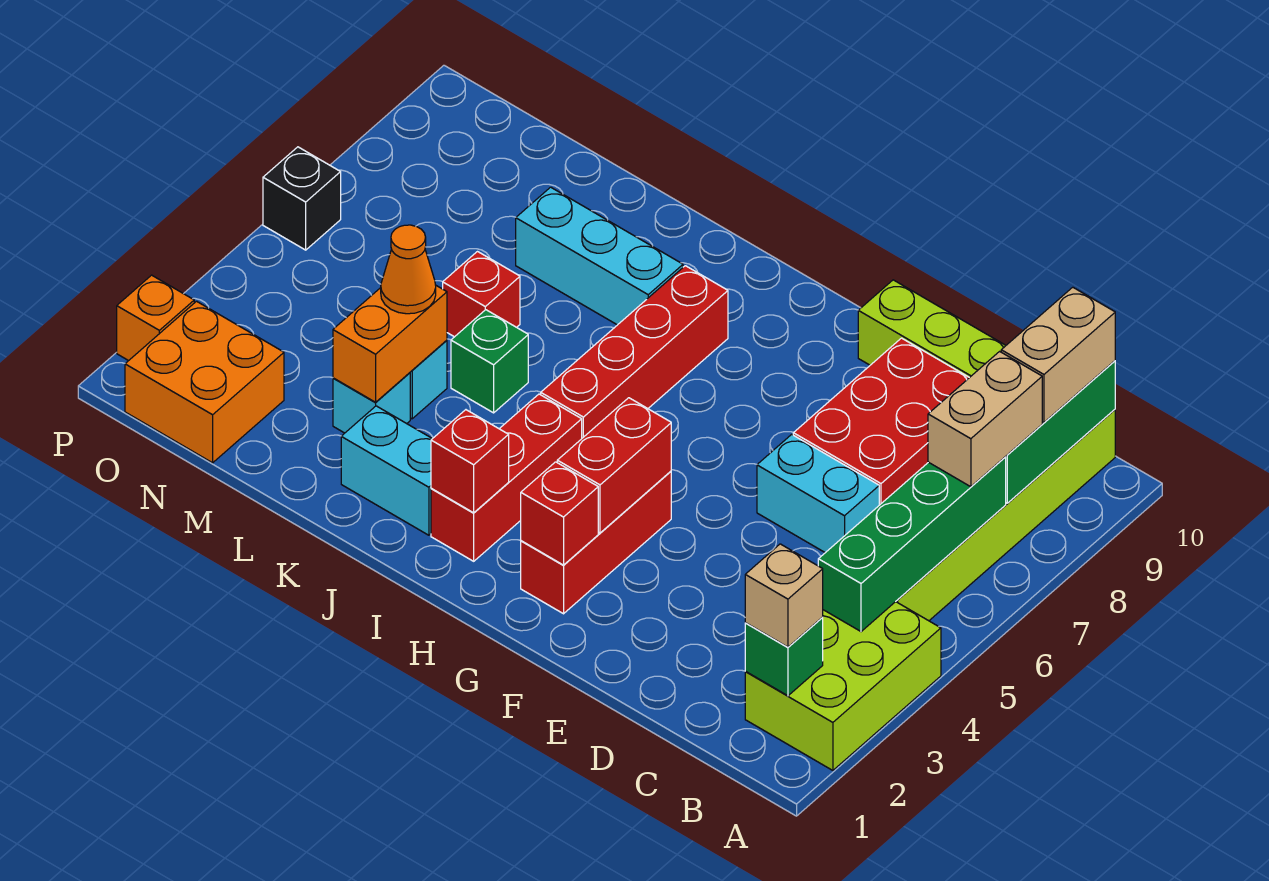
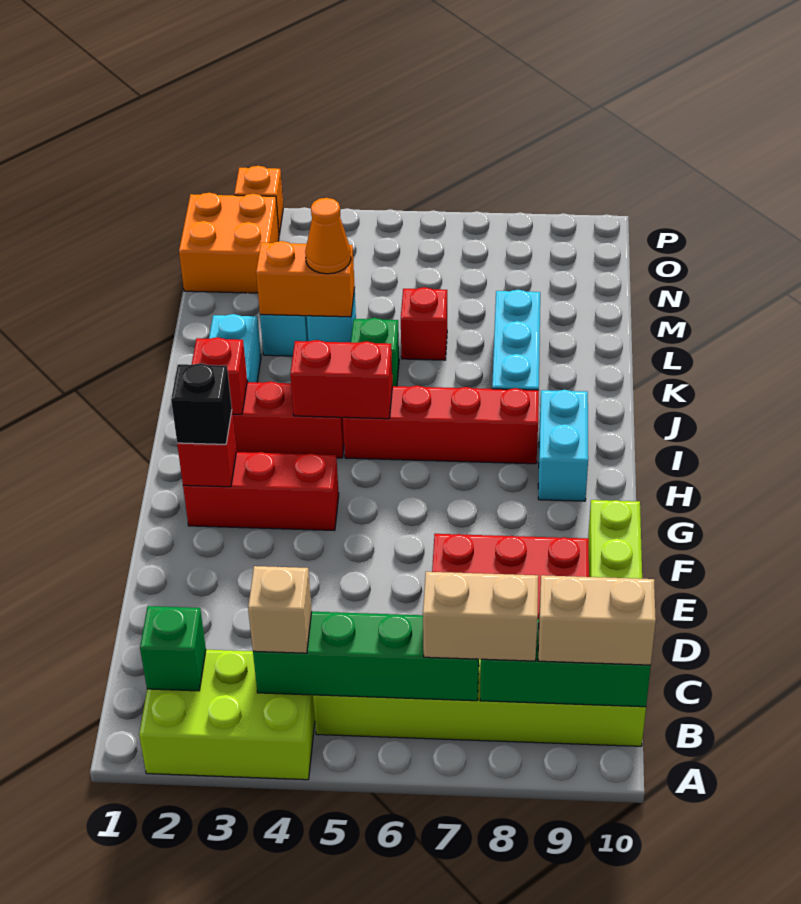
tan brick B2 level 3 -> tan brick B4 level 3
cyan brick D6:E6 level 1 -> cyan brick H9:I9 level 1
red brick G3:G4 level 2 -> red brick I4:I5 level 2
black brick P6 level 1 -> black brick G2 level 3

